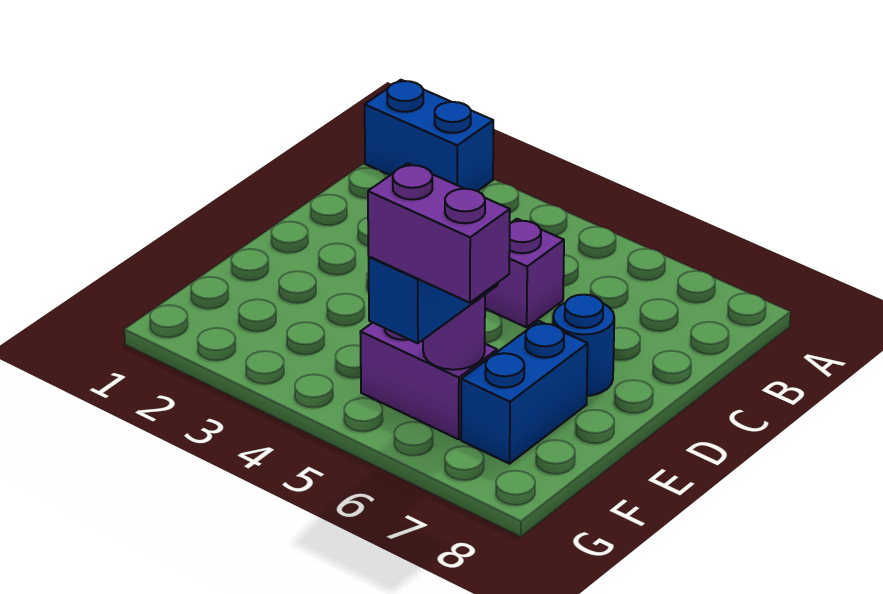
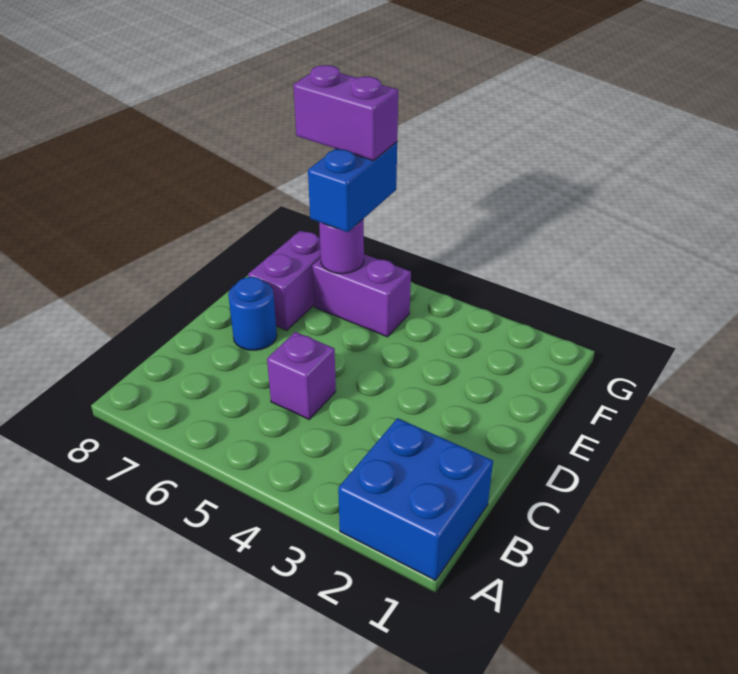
blue brick A1:A2 level 1 -> blue brick A1:B2 level 1
blue brick E7:F7 level 1 -> purple brick E7:F7 level 1

